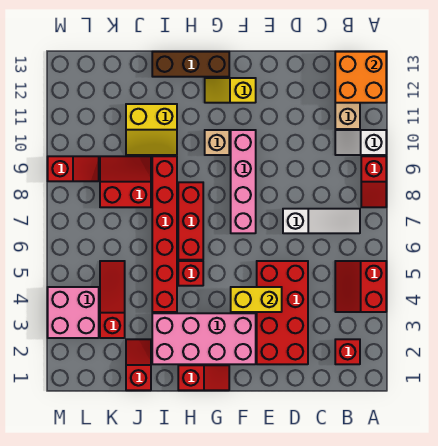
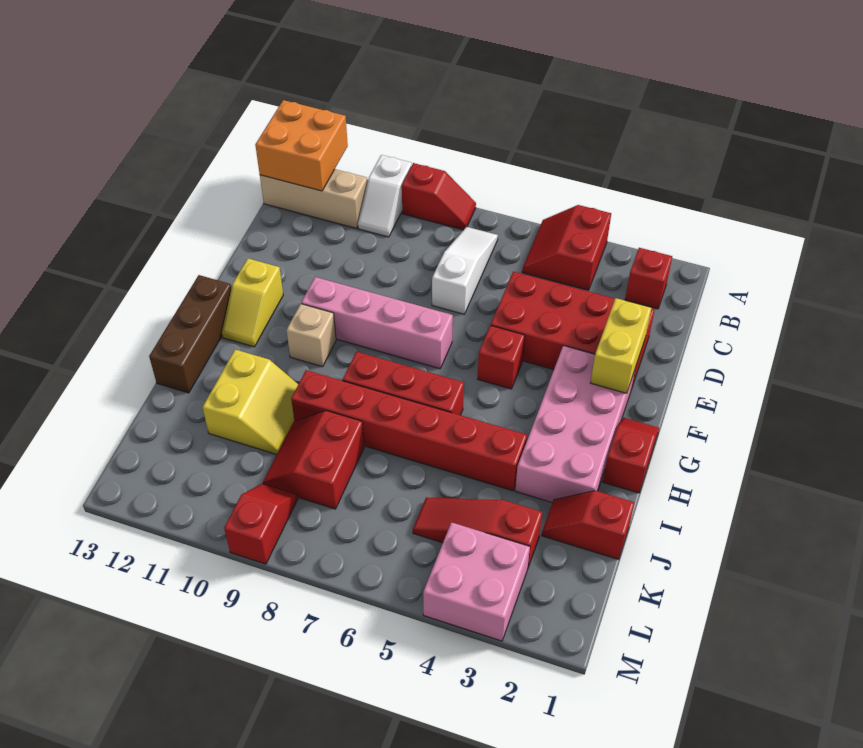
red slope A4:B5 level 1 top A -> red slope A4:B5 level 1 top 4
yellow brick E4:F4 level 2 -> yellow brick E2:F2 level 2
red brick H5 level 1 -> red brick F5 level 1

